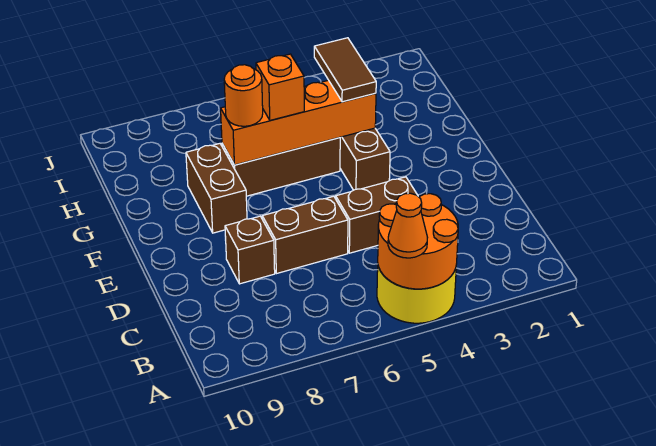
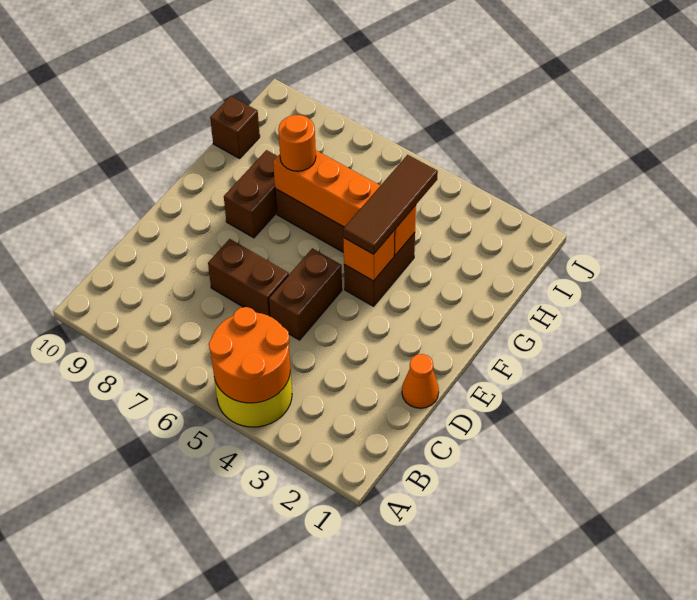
orange cone A5 level 3 -> orange cone D1 level 1
brown brick D4:D5 level 1 -> brown brick D5:E5 level 1
brown brick D8 level 1 -> brown brick H10 level 1
brown tile G4:H4 level 3 -> brown tile F4:H4 level 3
orange brick G6 level 3 -> orange brick F4 level 2

